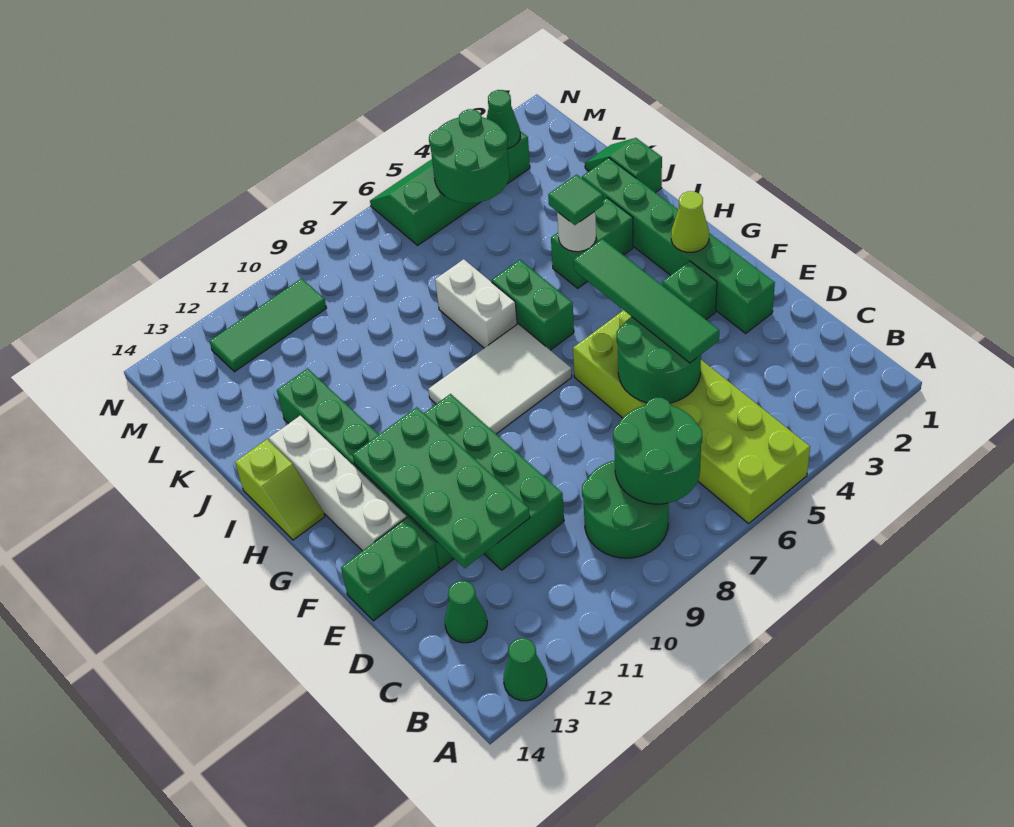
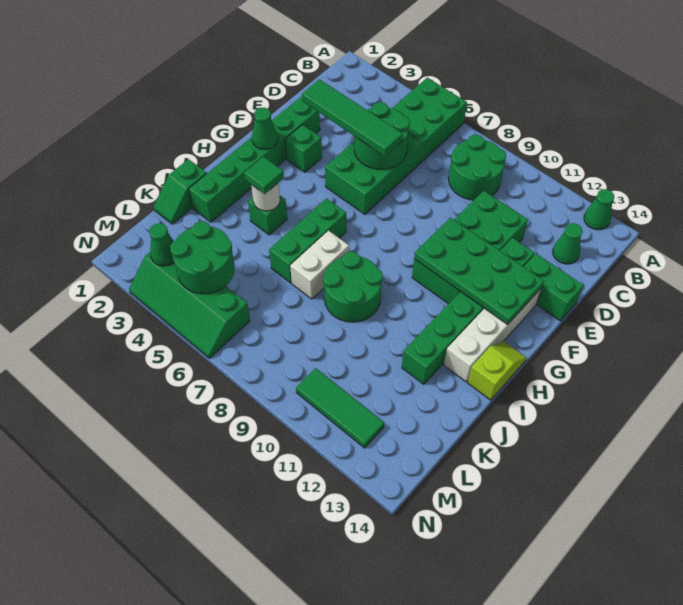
lime brick A5:F6 level 1 -> green brick A5:F6 level 1
green round brick B7:C8 level 2 -> green round brick I8:J9 level 1
green tile D5:G5 level 3 -> green tile E3:E6 level 3
green plate D11:G12 level 2 -> green plate F10:G13 level 2
lime cone G2 level 2 -> green cone G2 level 2
white tile G7:H9 level 1 -> none
green brick H6:I6 level 1 -> green brick H6:J6 level 1
green brick I3:I4 level 1 -> green brick I4 level 1

